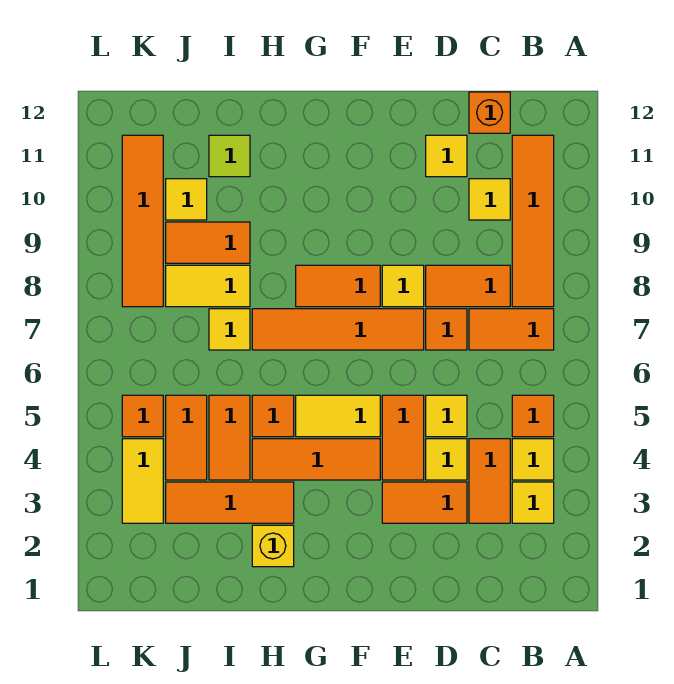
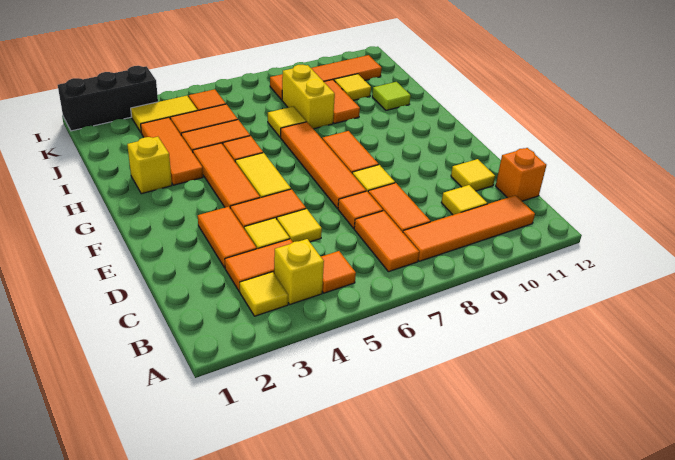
yellow tile B4 level 1 -> yellow brick B4 level 1
yellow tile I8:J8 level 1 -> yellow brick I8:J8 level 1
none -> black brick L1:L3 level 1

